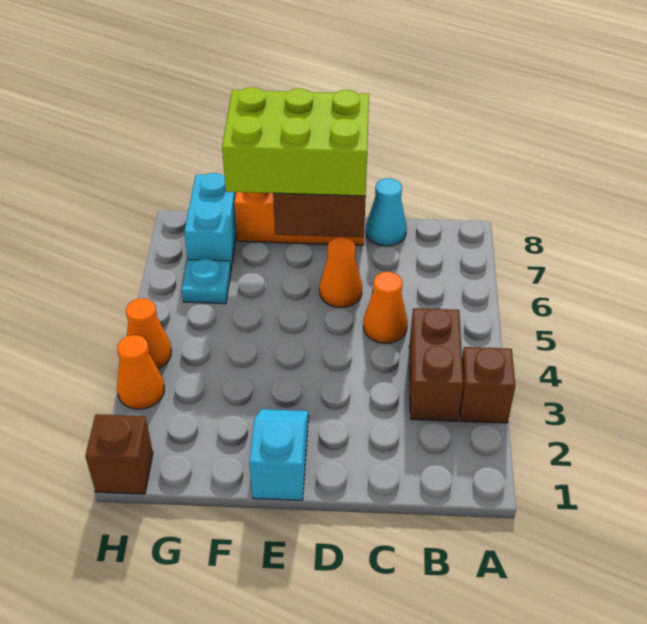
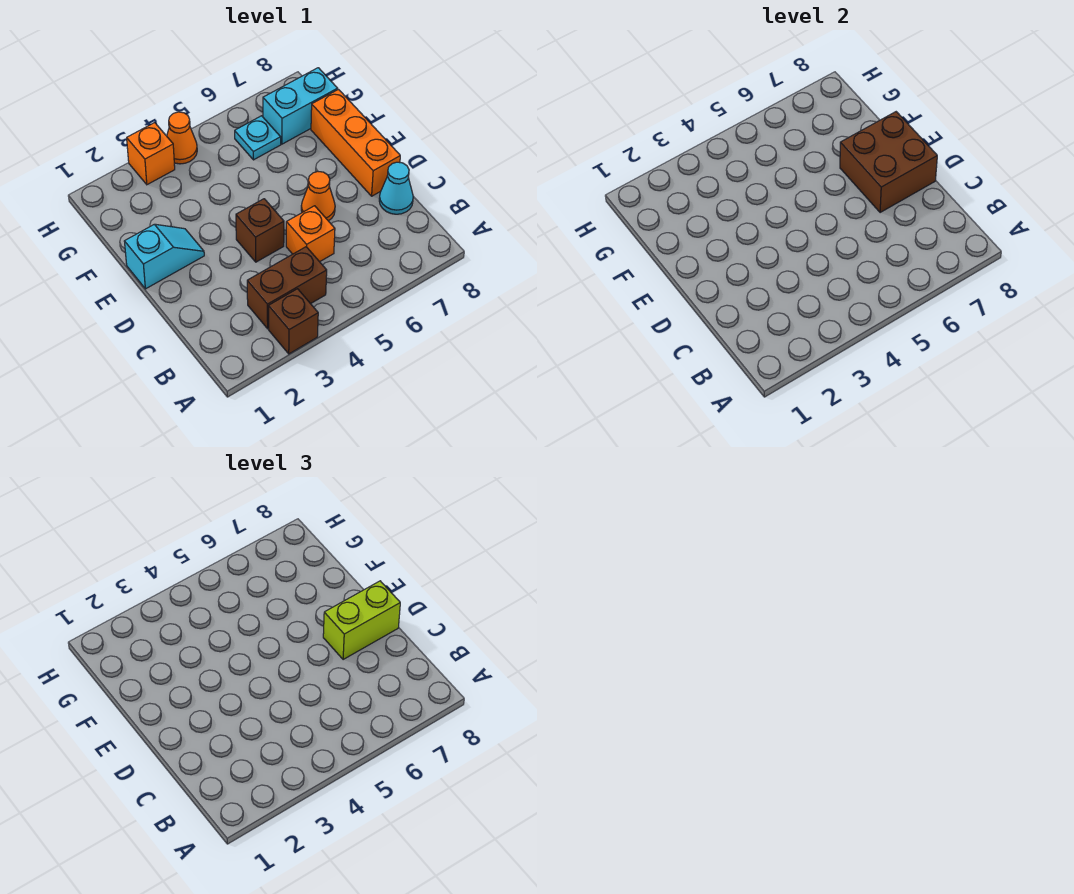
orange cone C5 level 1 -> orange brick C5 level 1
lime brick D7:F8 level 3 -> lime brick D7:D8 level 3
brown brick H1 level 1 -> brown brick D4 level 1
orange cone H3 level 1 -> orange brick H3 level 1

